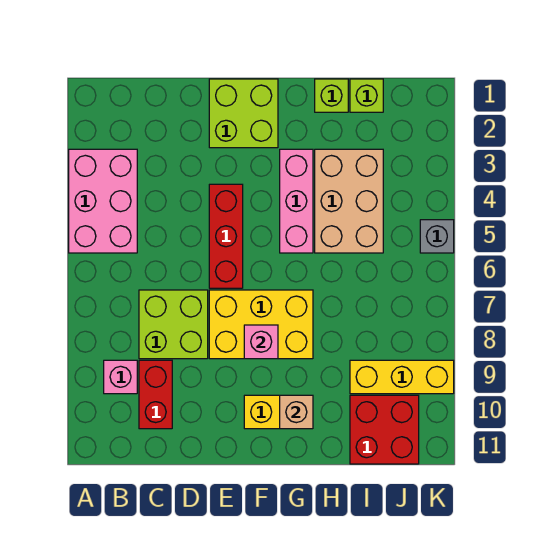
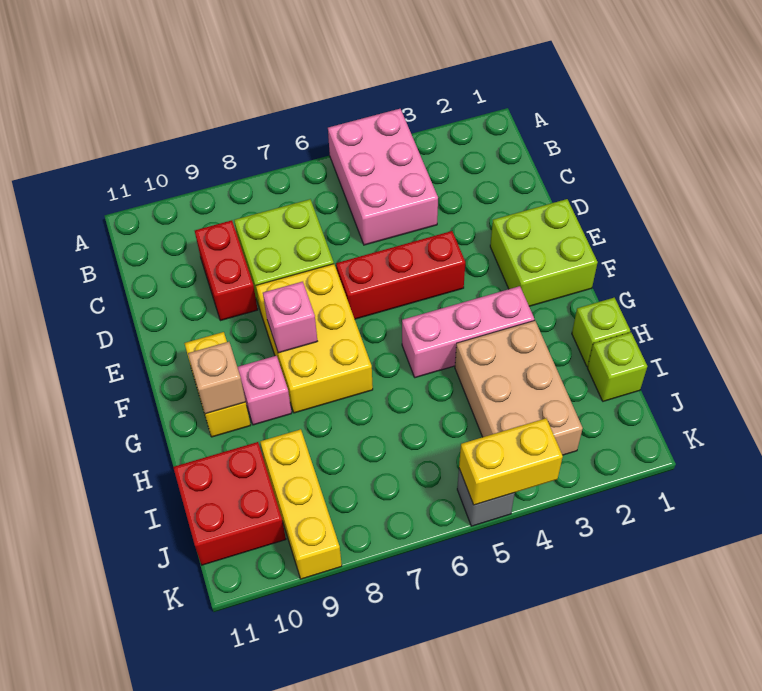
pink brick A3:B5 level 1 -> pink brick A4:C5 level 1
pink brick B9 level 1 -> pink brick G9 level 1
red brick C9:C10 level 1 -> red brick C9:D9 level 1
tan brick H3:I5 level 1 -> tan brick H3:J4 level 1
none -> yellow brick K4:K5 level 2

